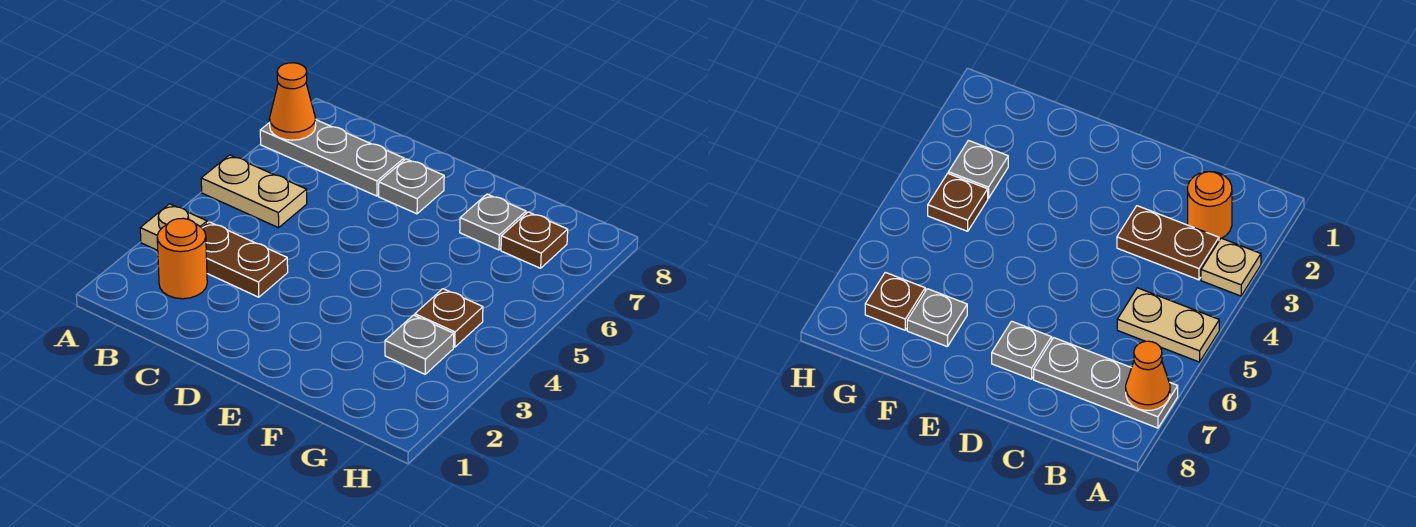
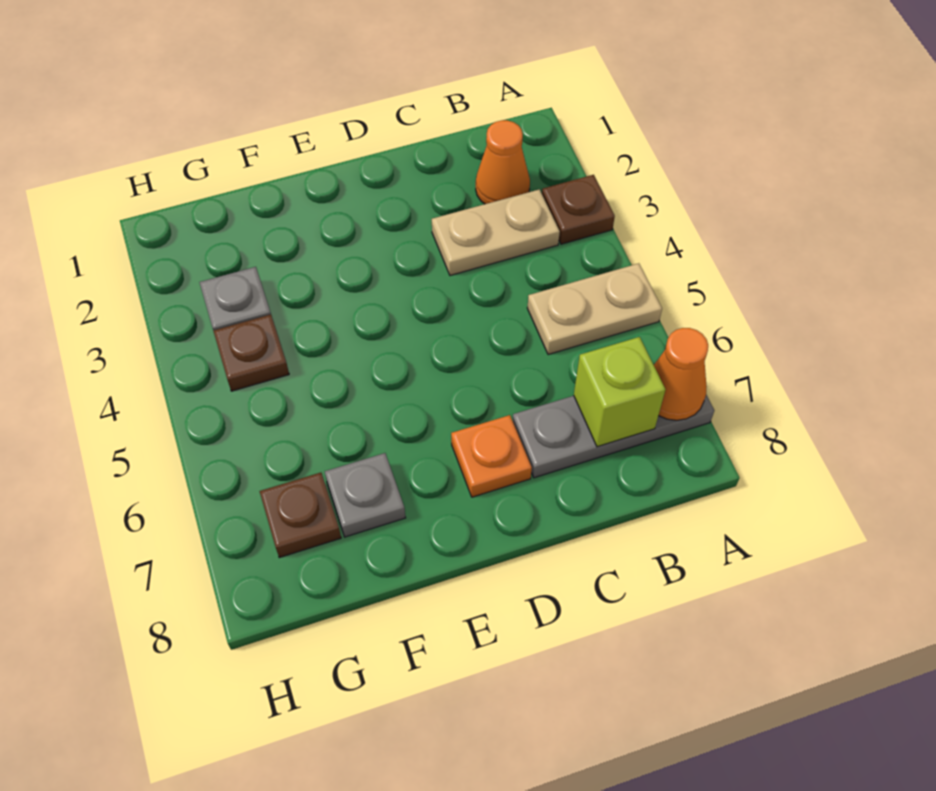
tan plate A3 level 1 -> brown plate A3 level 1
orange round brick B2 level 1 -> orange cone B2 level 1
brown plate B3:C3 level 1 -> tan plate B3:C3 level 1
none -> lime brick B7 level 2
grey plate D7 level 1 -> orange plate D7 level 1

